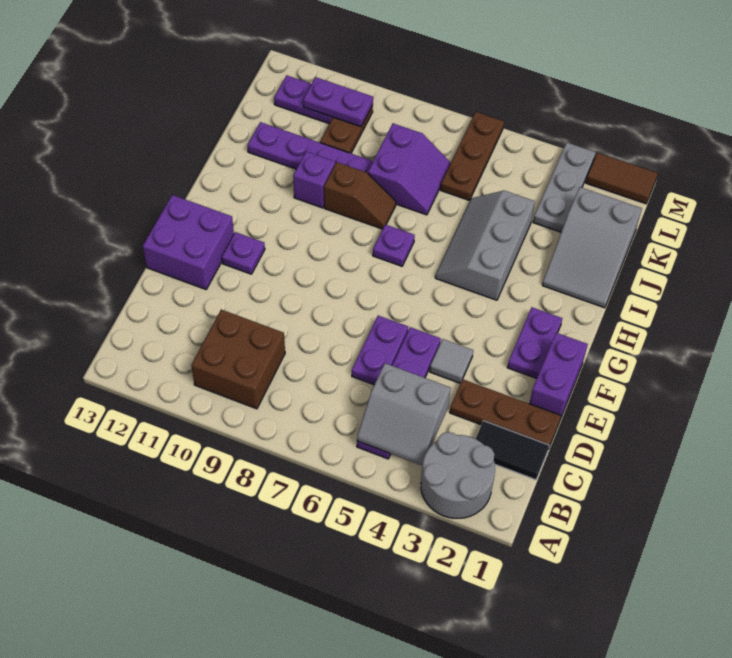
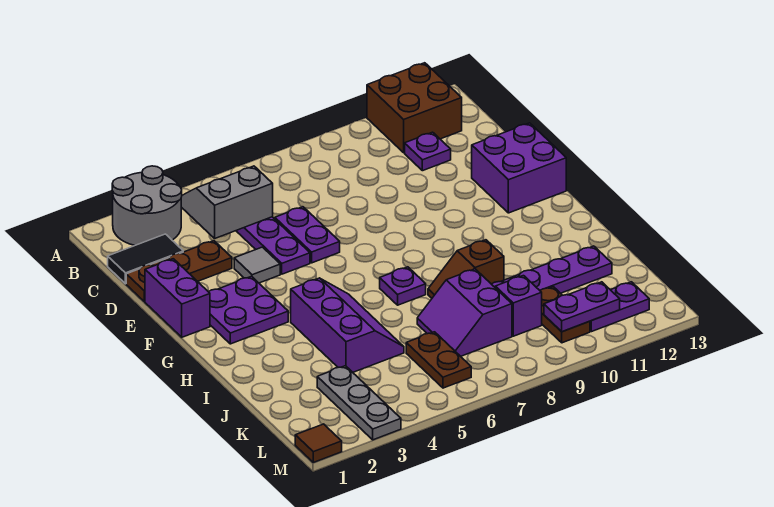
brown brick B9:C10 level 1 -> brown brick A11:B12 level 1
purple plate F2:G2 level 1 -> purple plate F2:G3 level 1
purple plate F11 level 1 -> purple plate C11 level 1
grey slope H4:J5 level 1 top 4 -> purple slope H4:J5 level 1 top 4
grey slope I1:K2 level 1 top K -> none
purple brick I10 level 1 -> purple brick K9 level 1
brown plate K6:M6 level 1 -> brown plate K6:L6 level 1
brown tile M1:M2 level 1 -> brown tile M1 level 1

